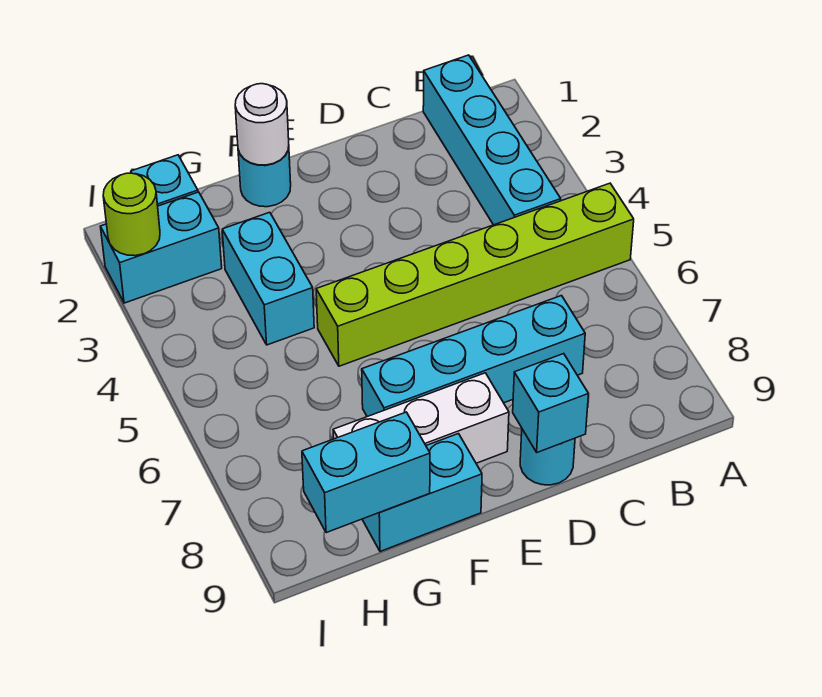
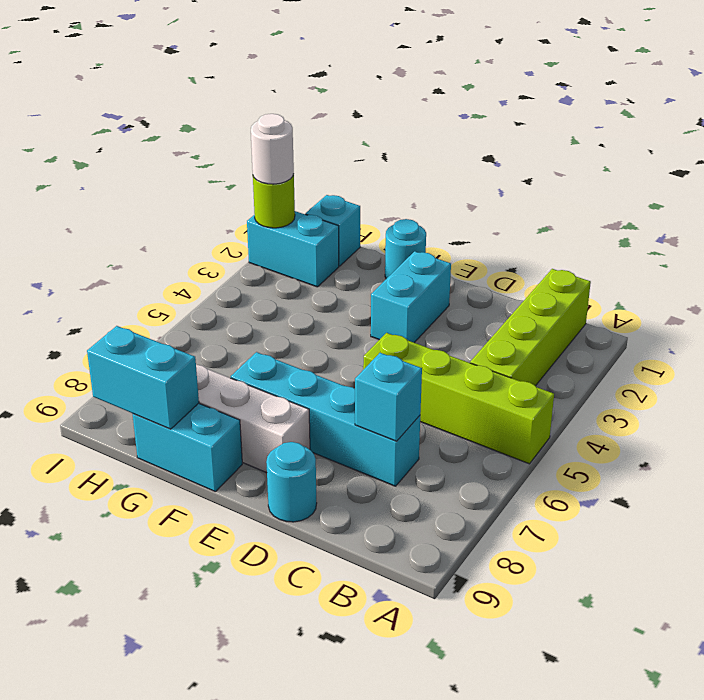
lime brick A5:F5 level 1 -> lime brick A5:D5 level 1
cyan brick B1:B4 level 1 -> lime brick B1:B4 level 1
cyan brick D9 level 2 -> cyan brick C7 level 2
white round brick F1 level 2 -> white round brick I2 level 3
cyan brick G3:G4 level 1 -> cyan brick E2:E3 level 1

